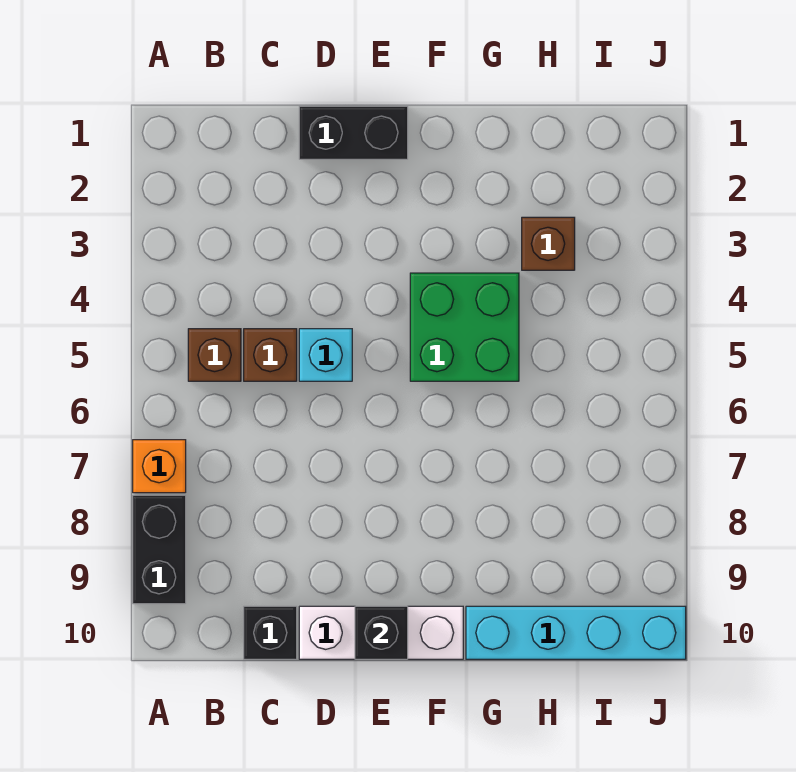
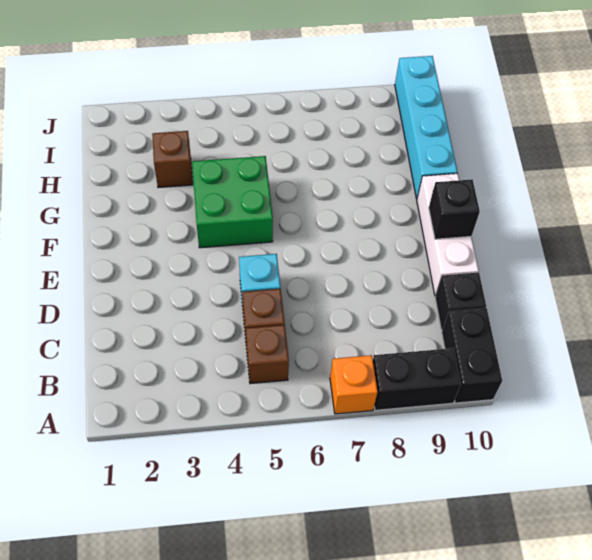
black brick D1:E1 level 1 -> black brick A10:B10 level 1

